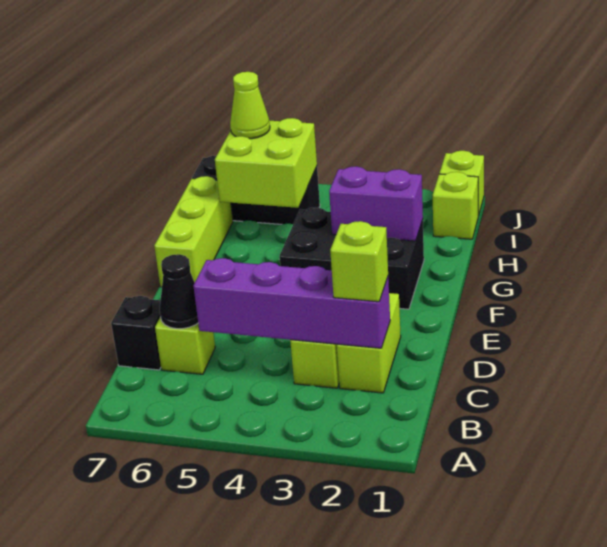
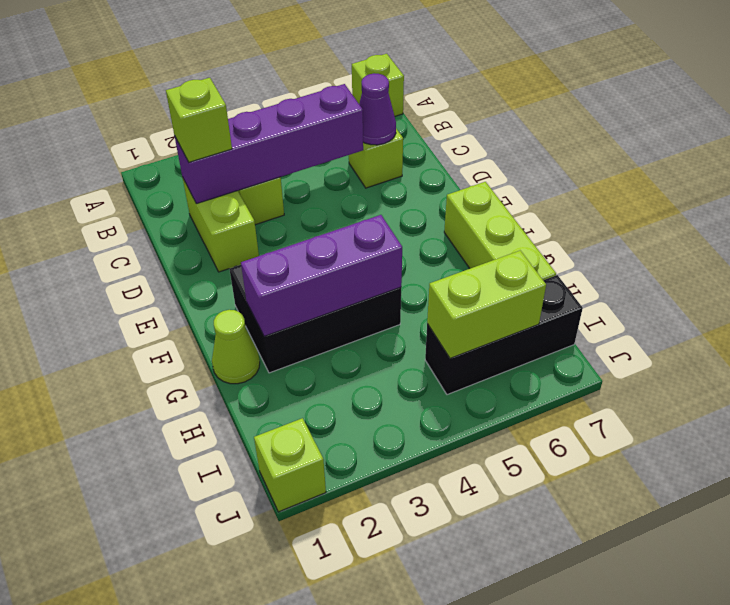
black cone C6 level 2 -> purple cone C6 level 2
black brick C7 level 1 -> none
purple brick G2:G3 level 2 -> purple brick G2:G4 level 2
lime brick H5:I6 level 2 -> lime brick I5:I6 level 2
lime brick I1 level 1 -> lime brick A7 level 1
lime cone I6 level 3 -> lime cone G1 level 1

